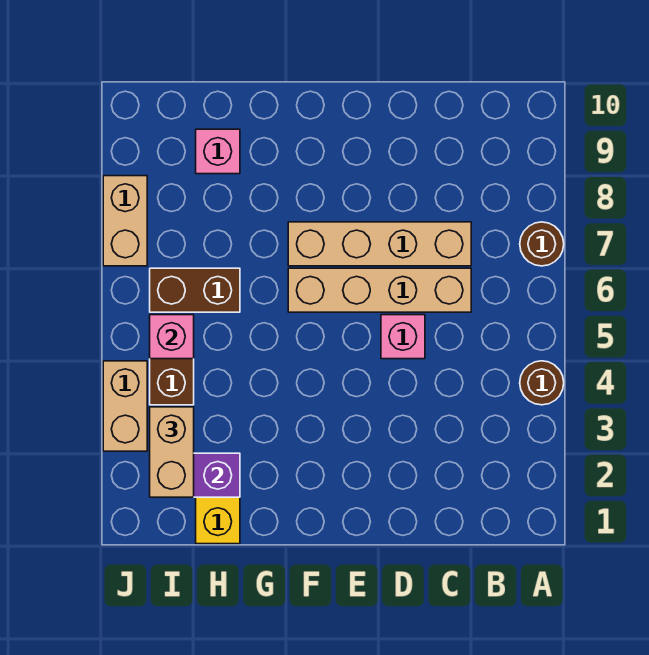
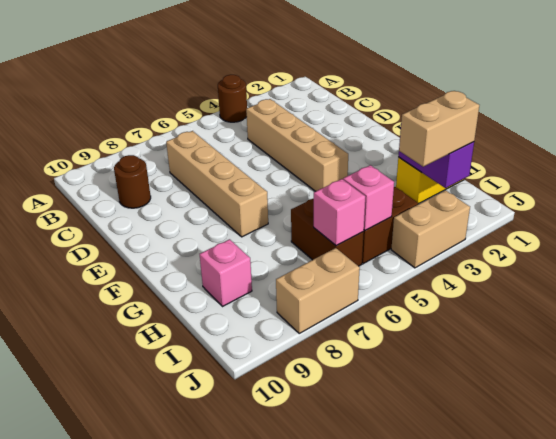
brown round brick A7 level 1 -> brown round brick C9 level 1
tan brick C6:F6 level 1 -> tan brick C4:F4 level 1
pink brick D5 level 1 -> pink brick I6 level 2

